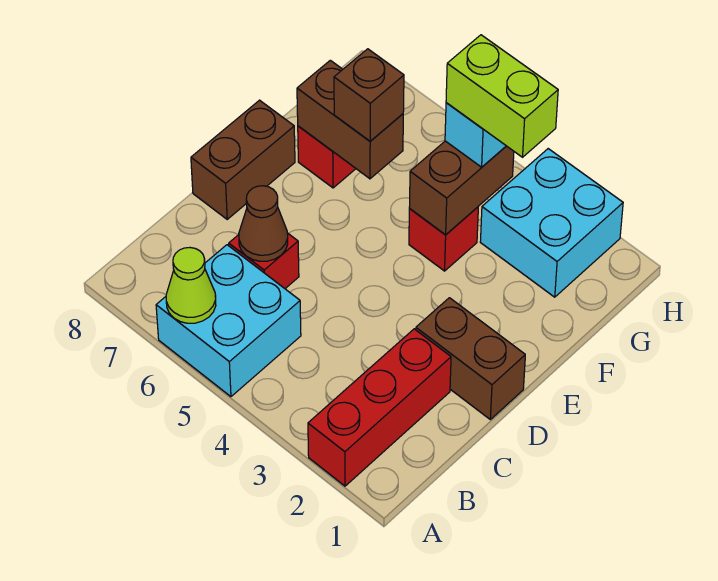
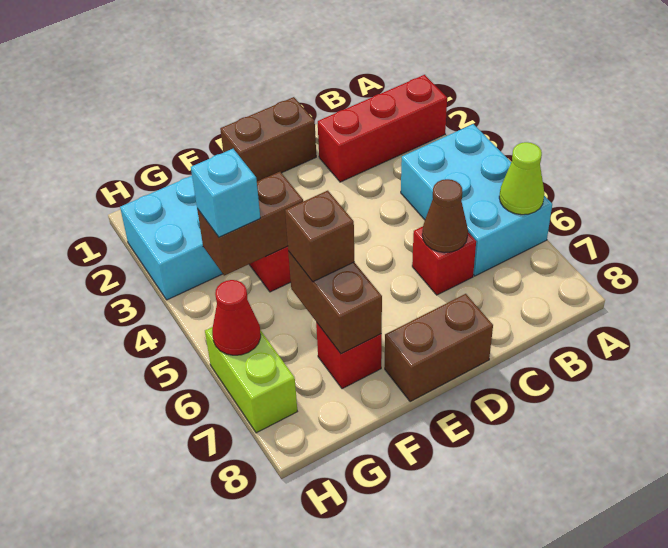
cyan brick A5:B6 level 1 -> cyan brick A4:B6 level 1
brown brick D1:D2 level 1 -> brown brick D1:E1 level 1
lime brick G3:G4 level 4 -> lime brick H6:H7 level 1
none -> red cone H6 level 2

